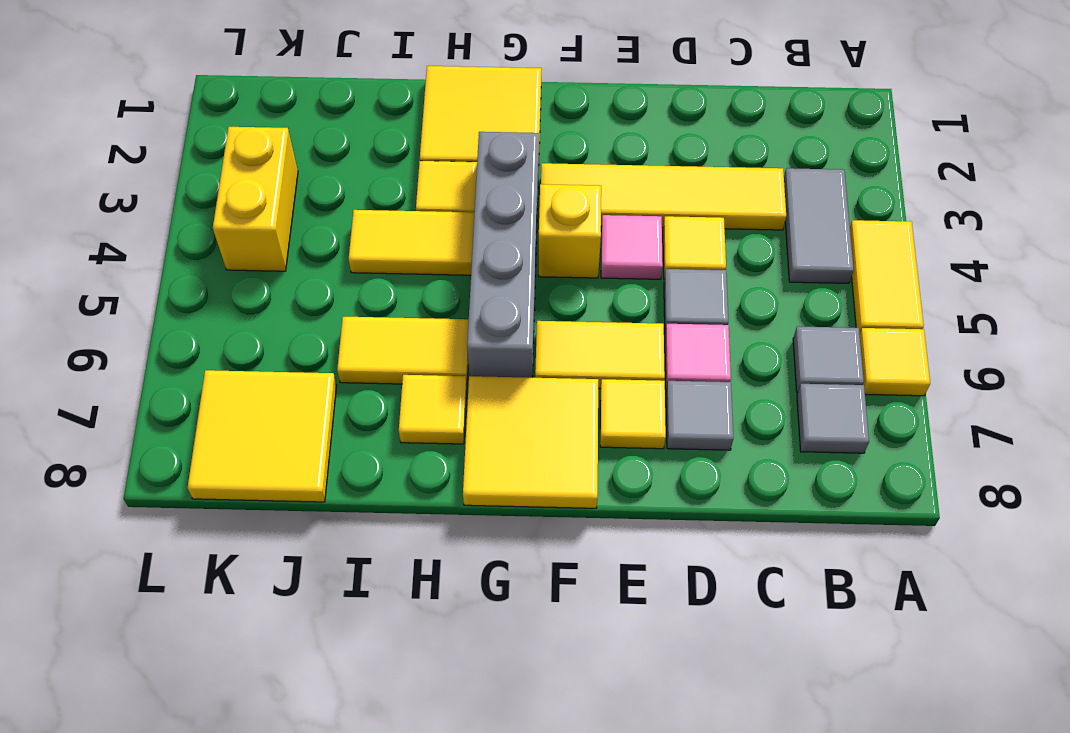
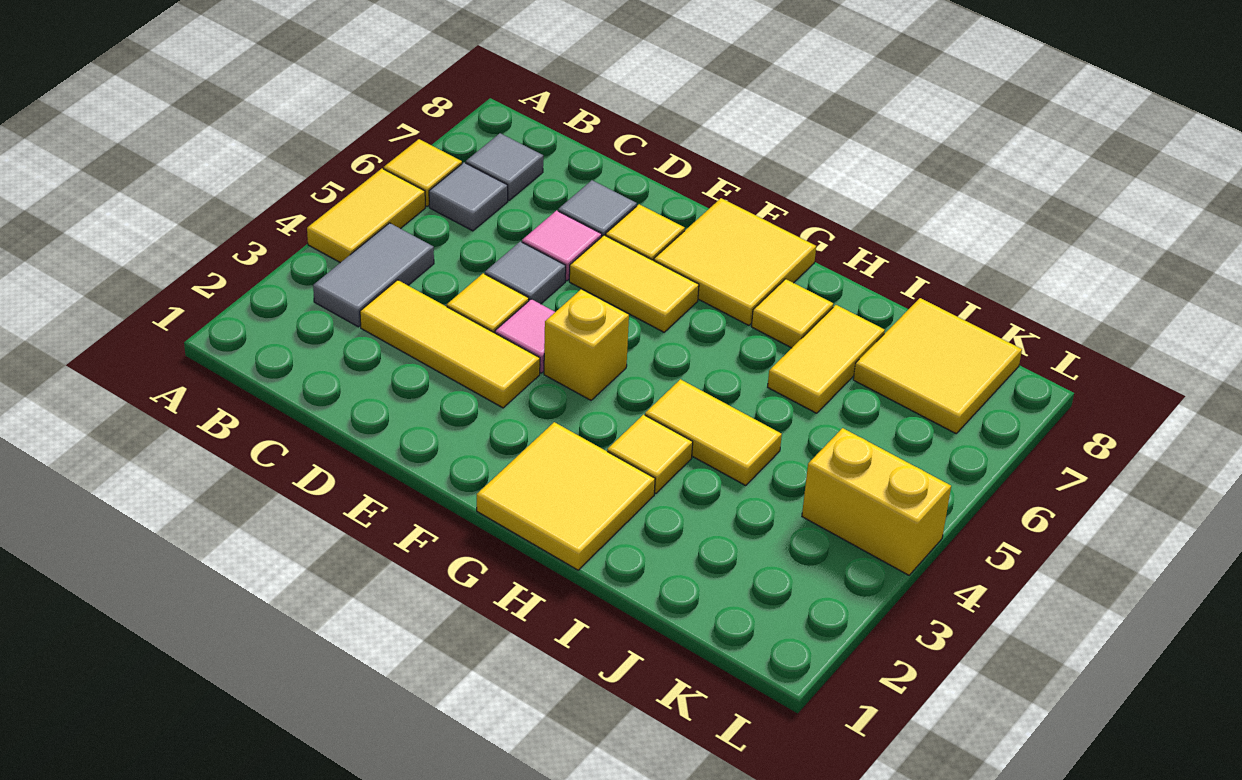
yellow tile C3:F3 level 1 -> yellow tile C3:E3 level 1
grey brick G3:G6 level 1 -> none
yellow tile H6:I6 level 1 -> yellow tile I6:I7 level 1
yellow brick K3:K4 level 1 -> yellow brick K4:L4 level 1

